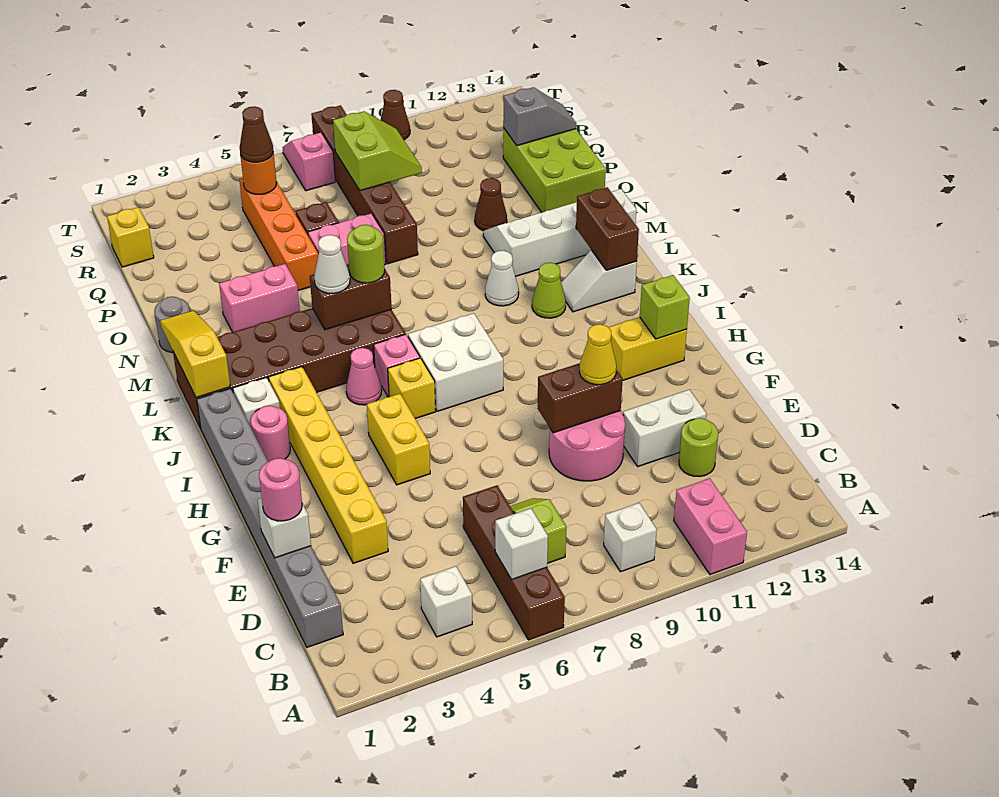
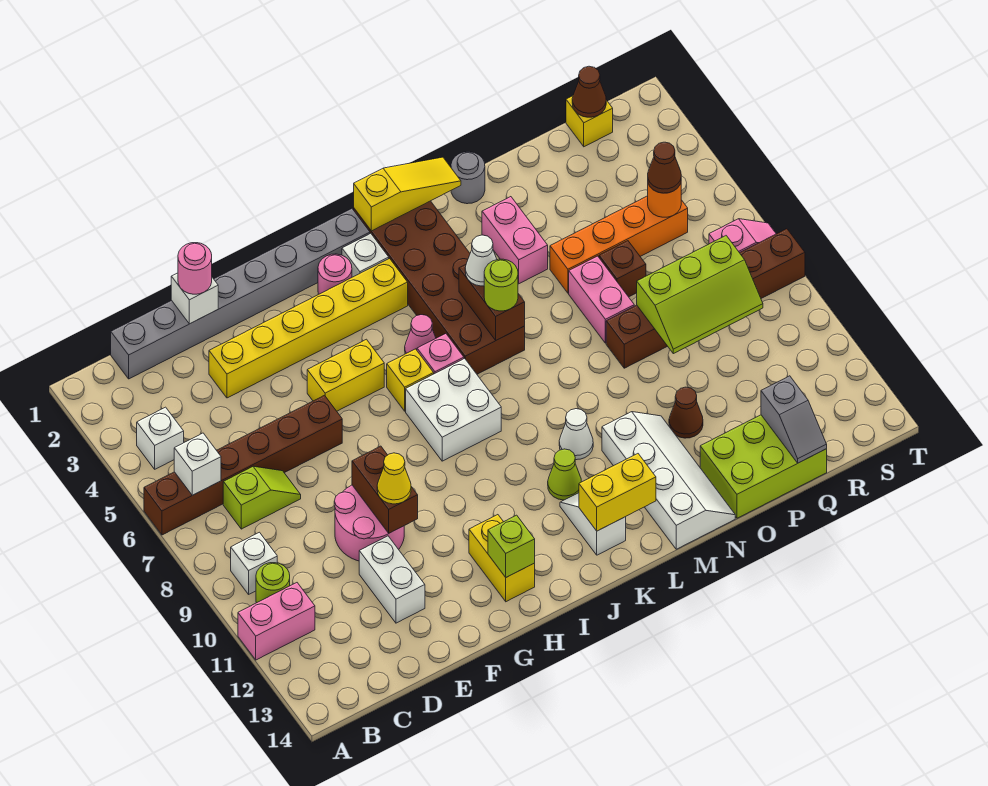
brown brick A6:D6 level 1 -> brown brick A6:F6 level 1
lime round brick D12 level 1 -> lime round brick B10 level 1
brown brick K13:L13 level 2 -> yellow brick K13:L13 level 2
lime slope Q8:R9 level 2 top 8 -> lime slope P8:R9 level 2 top 8
brown cone T10 level 1 -> brown cone R1 level 2

